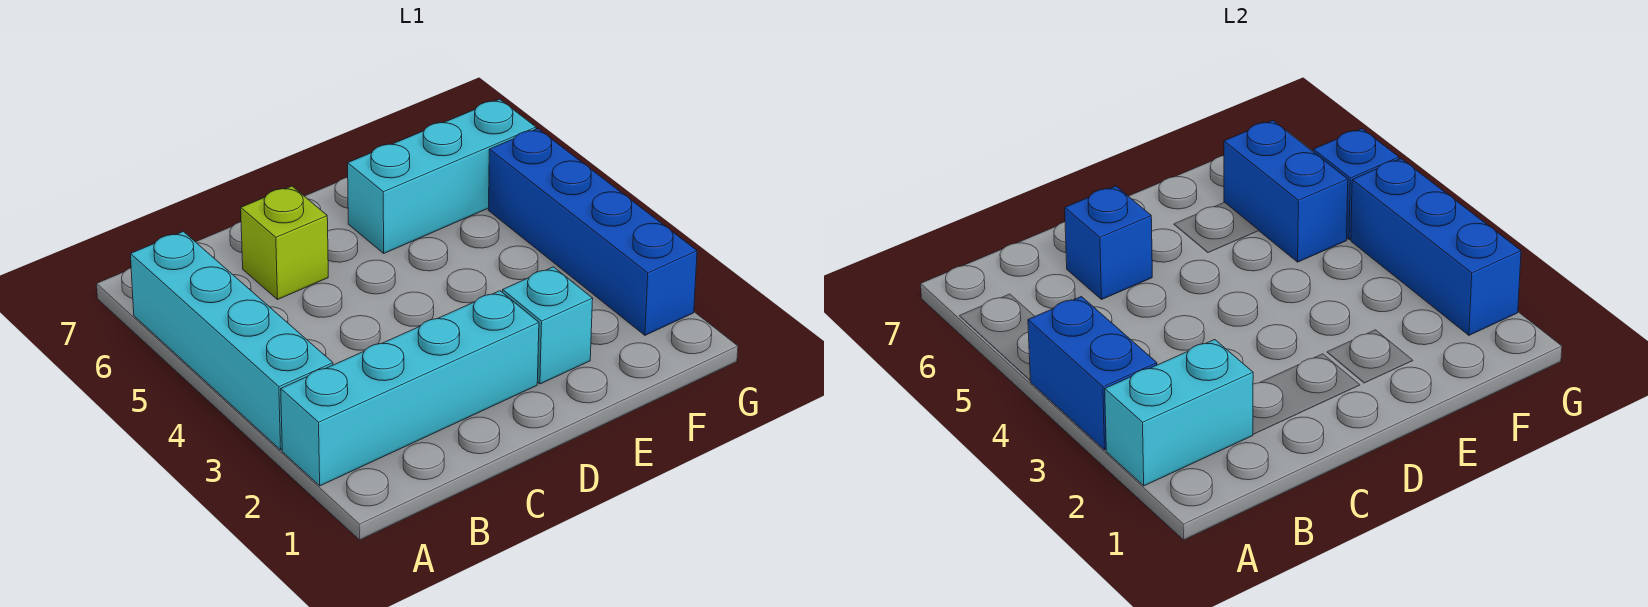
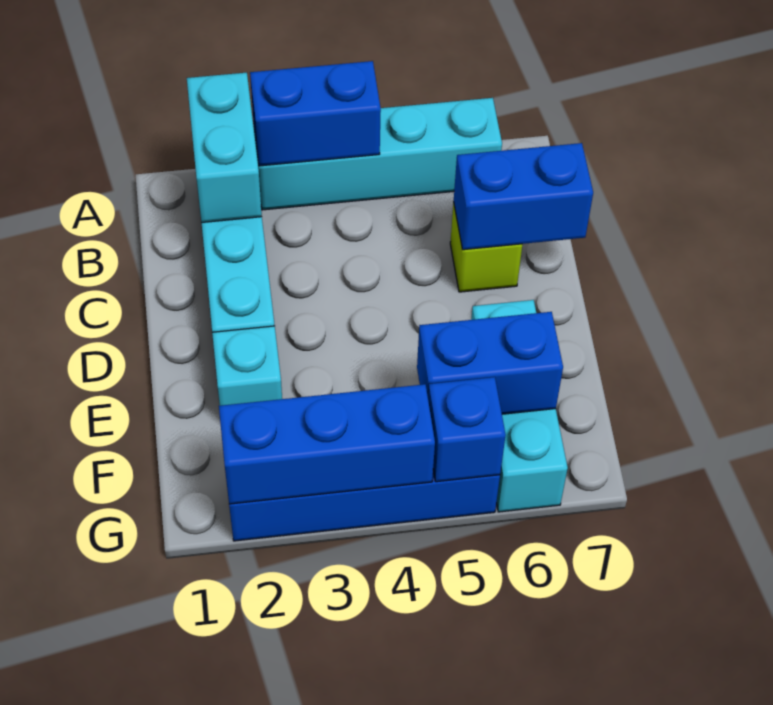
blue brick C6 level 2 -> blue brick C6:C7 level 2

